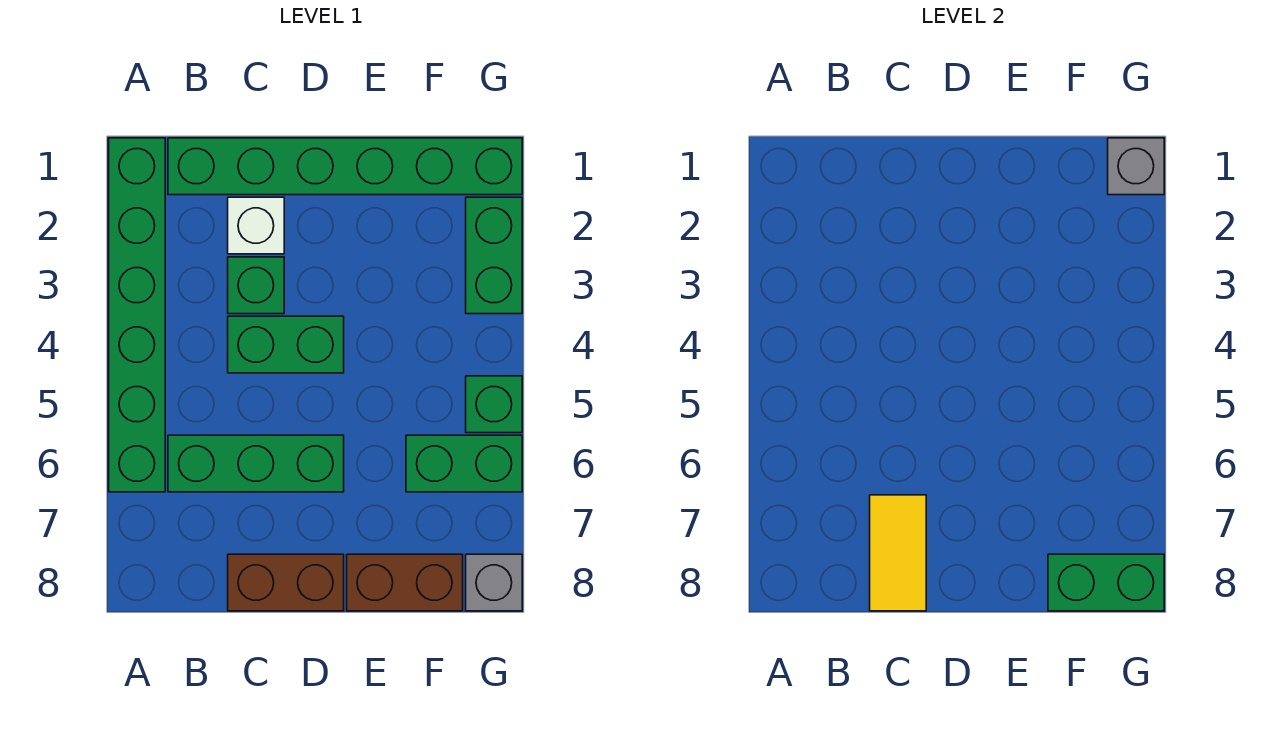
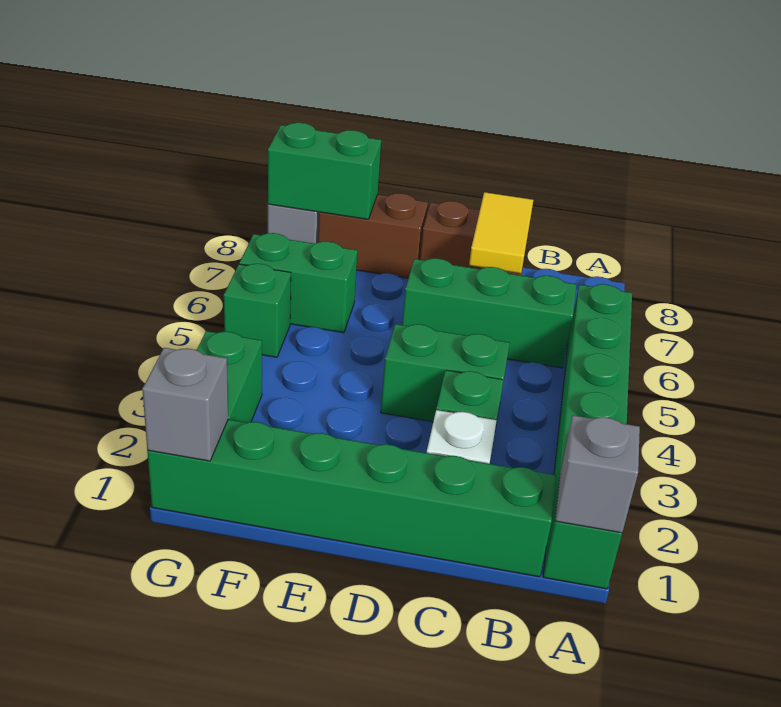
none -> grey brick A1 level 2

